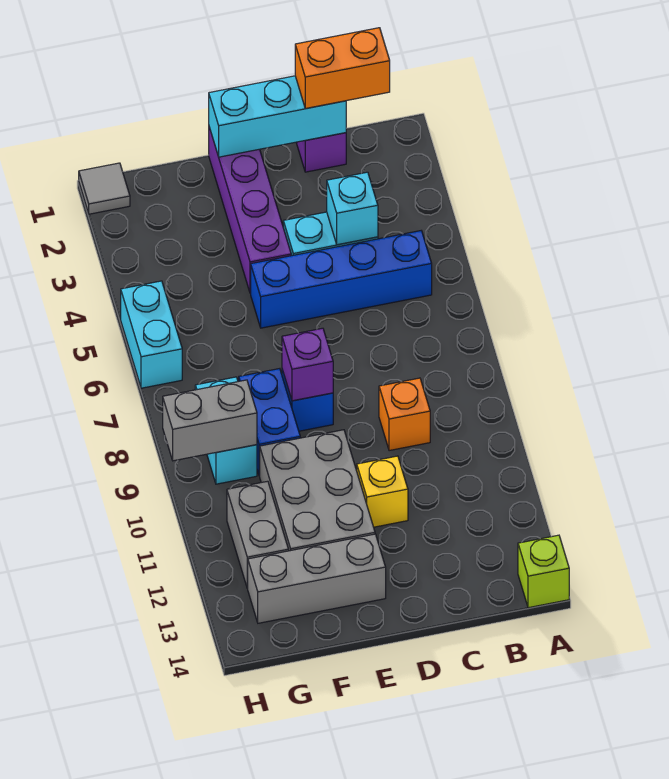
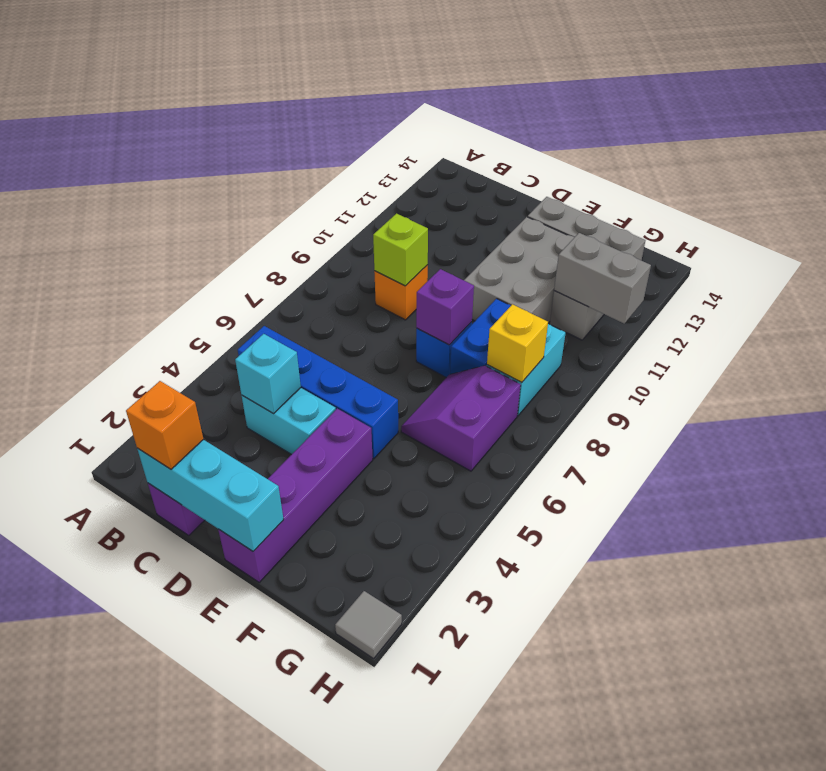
lime brick A14 level 1 -> lime brick C9 level 2
orange brick B1:C1 level 3 -> orange brick C1 level 3
yellow brick D11 level 1 -> yellow brick G8 level 2
none -> purple slope F6:G7 level 1 top G
grey brick G9:H9 level 2 -> grey brick G11:H11 level 2
cyan brick H5:H6 level 1 -> none

